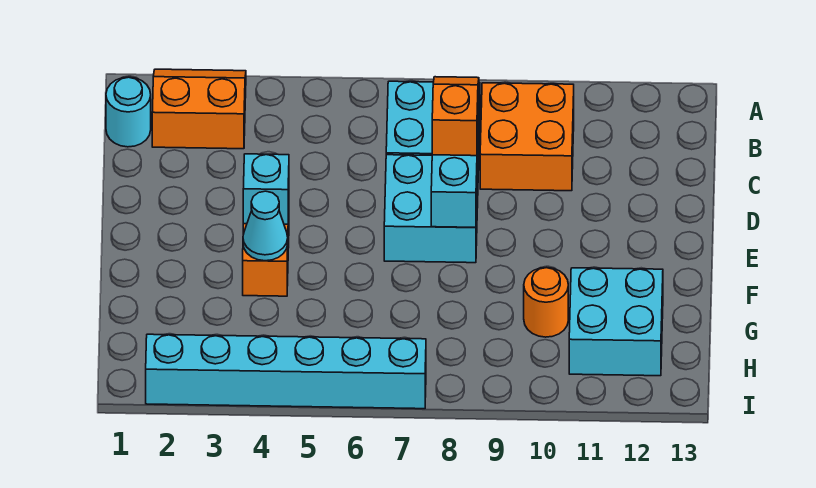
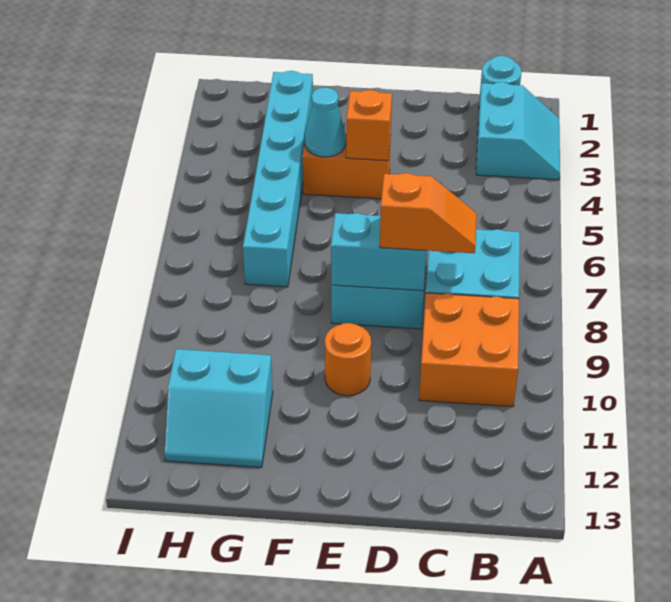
orange slope A2:B3 level 1 top B -> cyan slope A2:B3 level 1 top B
cyan brick E4 level 2 -> orange brick E4 level 2
orange round brick G10 level 1 -> orange round brick E10 level 1
cyan brick G11:H12 level 1 -> cyan slope G11:H12 level 1 top 11
cyan brick I2:I7 level 1 -> cyan brick G2:G7 level 1

